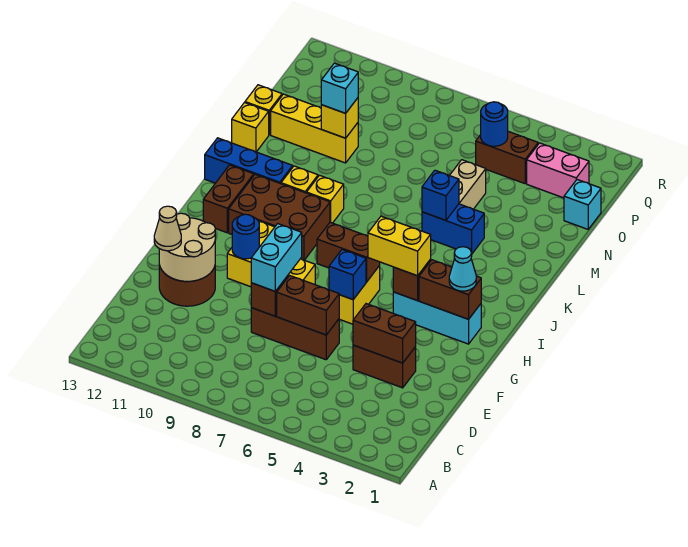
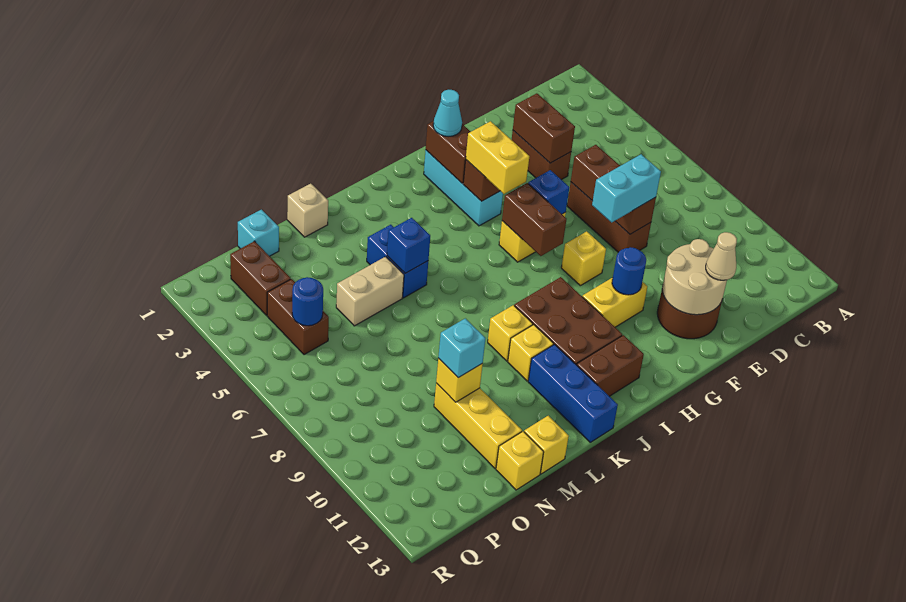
none -> tan brick M1 level 1
pink brick P2:P3 level 1 -> brown brick P2:P3 level 1

